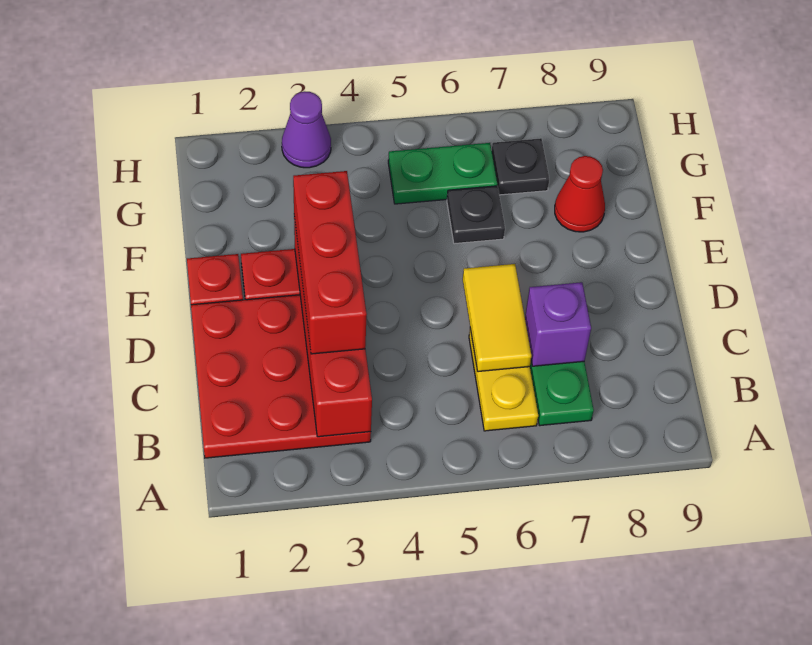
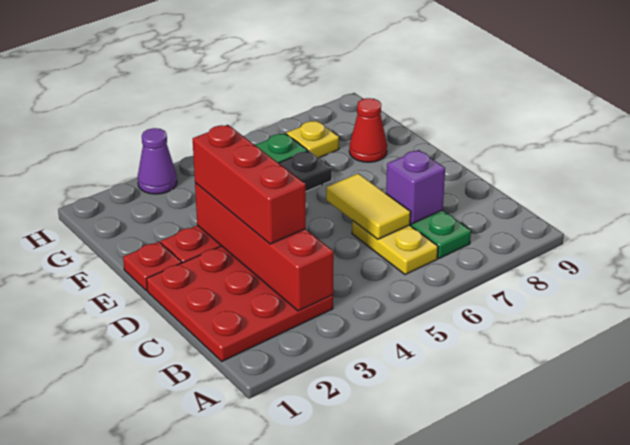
black plate G7 level 1 -> yellow plate G7 level 1

